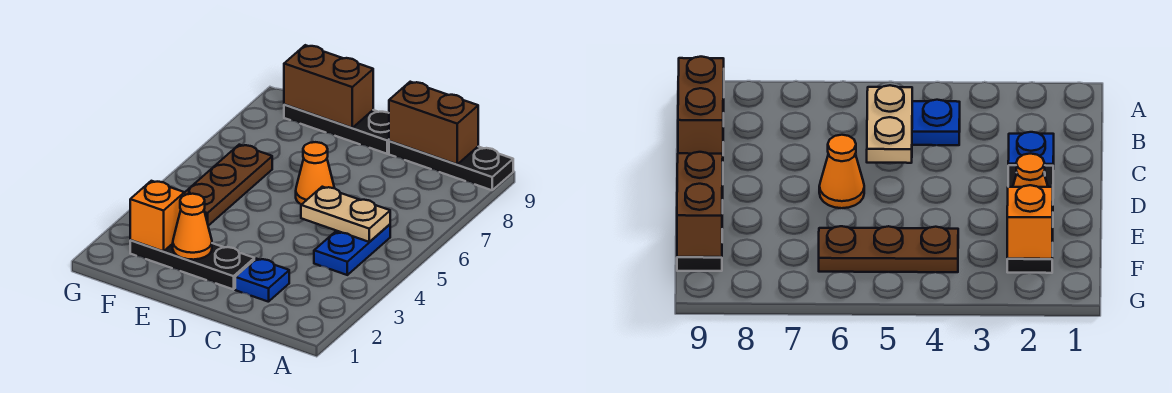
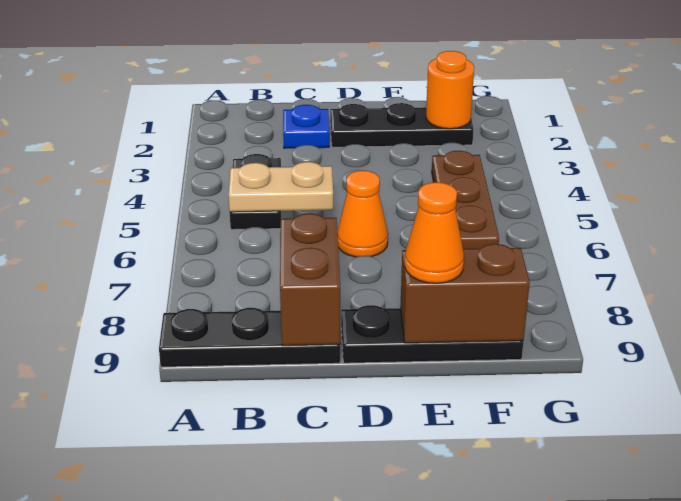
blue plate B4:B5 level 1 -> black plate B4:B5 level 1
brown brick B9:C9 level 2 -> brown brick C8:C9 level 2
orange cone E2 level 2 -> orange cone E9 level 3
orange brick F2 level 2 -> orange round brick F2 level 2

